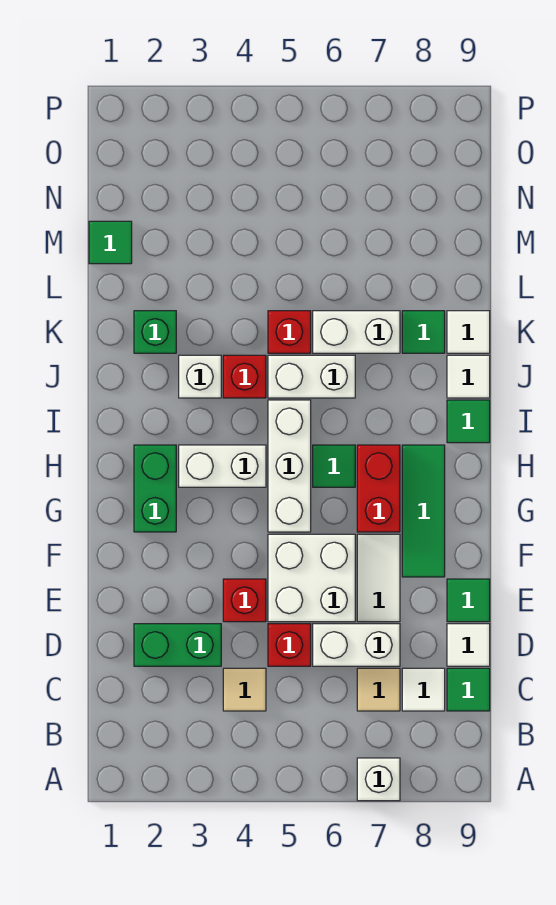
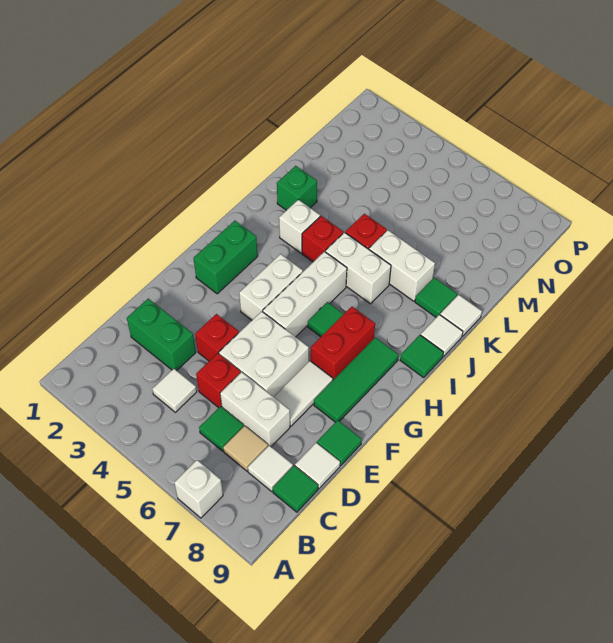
tan tile C4 level 1 -> white tile C4 level 1
white brick H3:H4 level 1 -> white brick G4:H4 level 1
green tile M1 level 1 -> green tile C6 level 1

